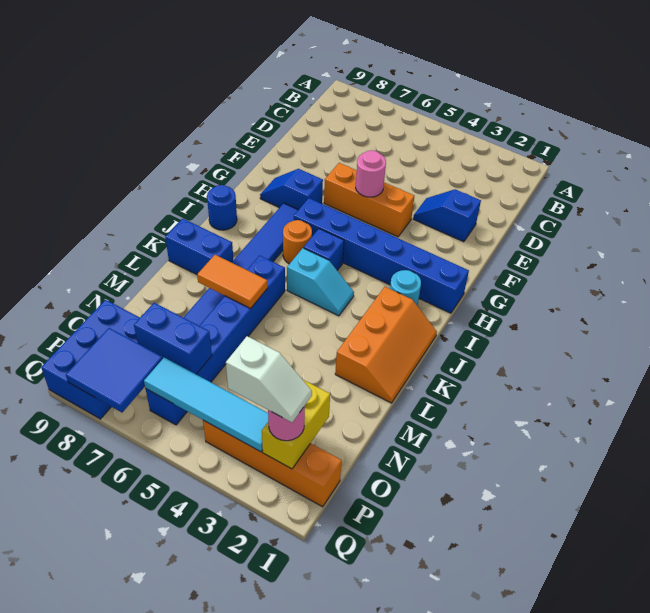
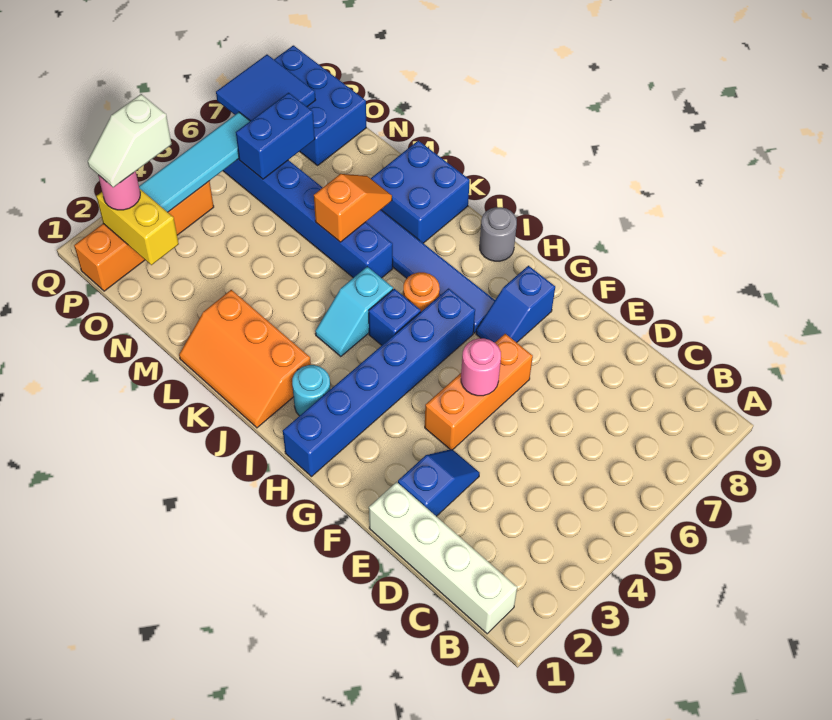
none -> white brick B1:E1 level 1
blue slope G7:G8 level 1 top 7 -> blue slope G7:G8 level 1 top 8
blue round brick I9 level 1 -> grey round brick I9 level 1
blue brick K8:K9 level 1 -> blue brick K8:L9 level 1
orange tile L6:L7 level 2 -> orange slope L6:L7 level 2 top 6

